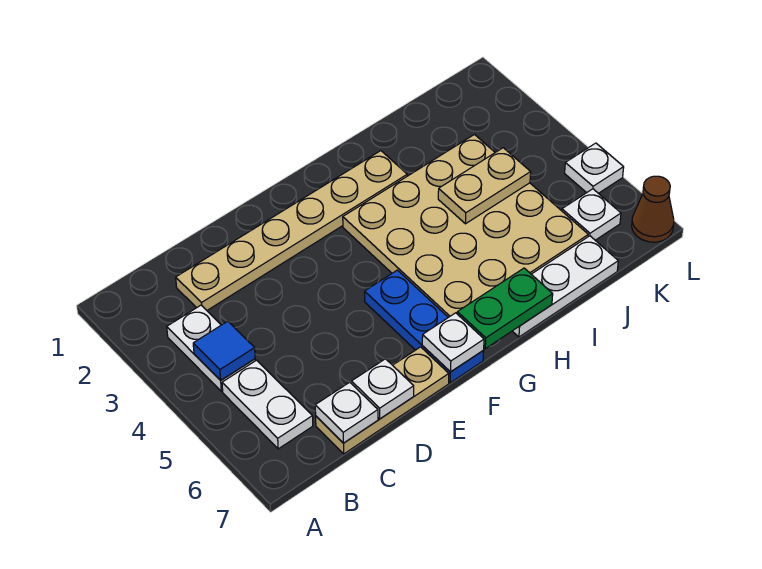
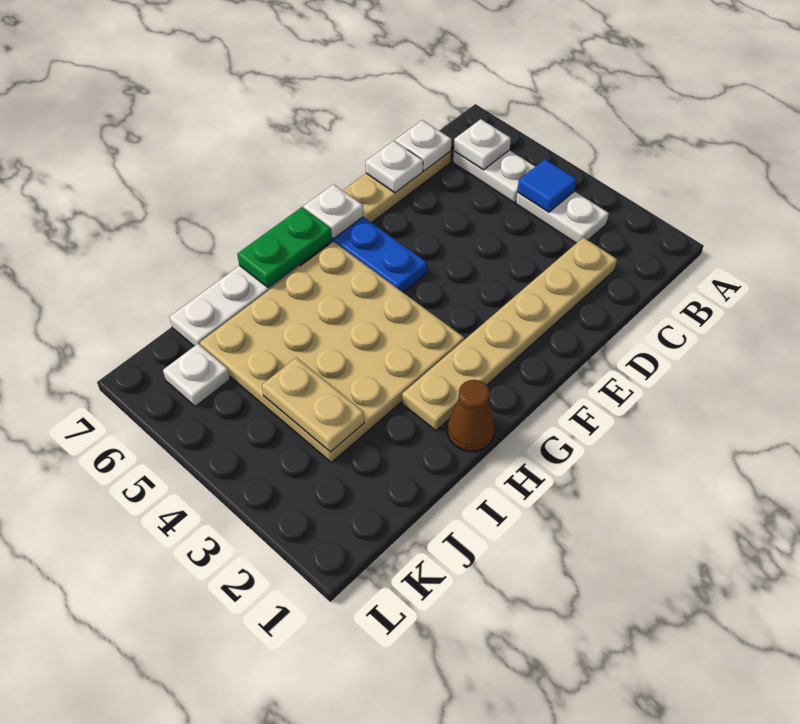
tan plate I4:J4 level 2 -> tan plate J3:J4 level 2
white plate L5 level 1 -> white plate B6 level 2
brown cone L7 level 1 -> brown cone H1 level 1

